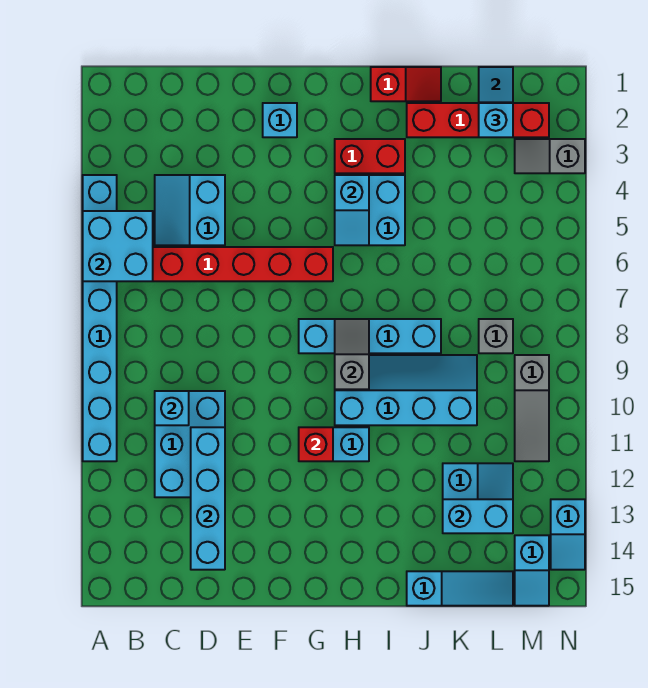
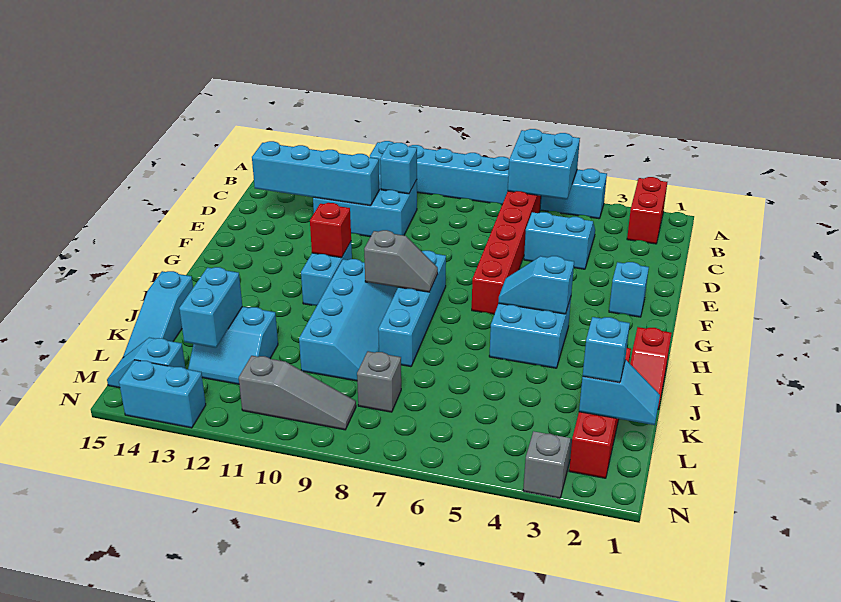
red brick H3:I3 level 1 -> red brick A2:B2 level 1
grey slope M9:M11 level 1 top 9 -> grey slope M9:M11 level 1 top 11
cyan slope N13:N14 level 1 top 13 -> cyan brick N13:N14 level 1

